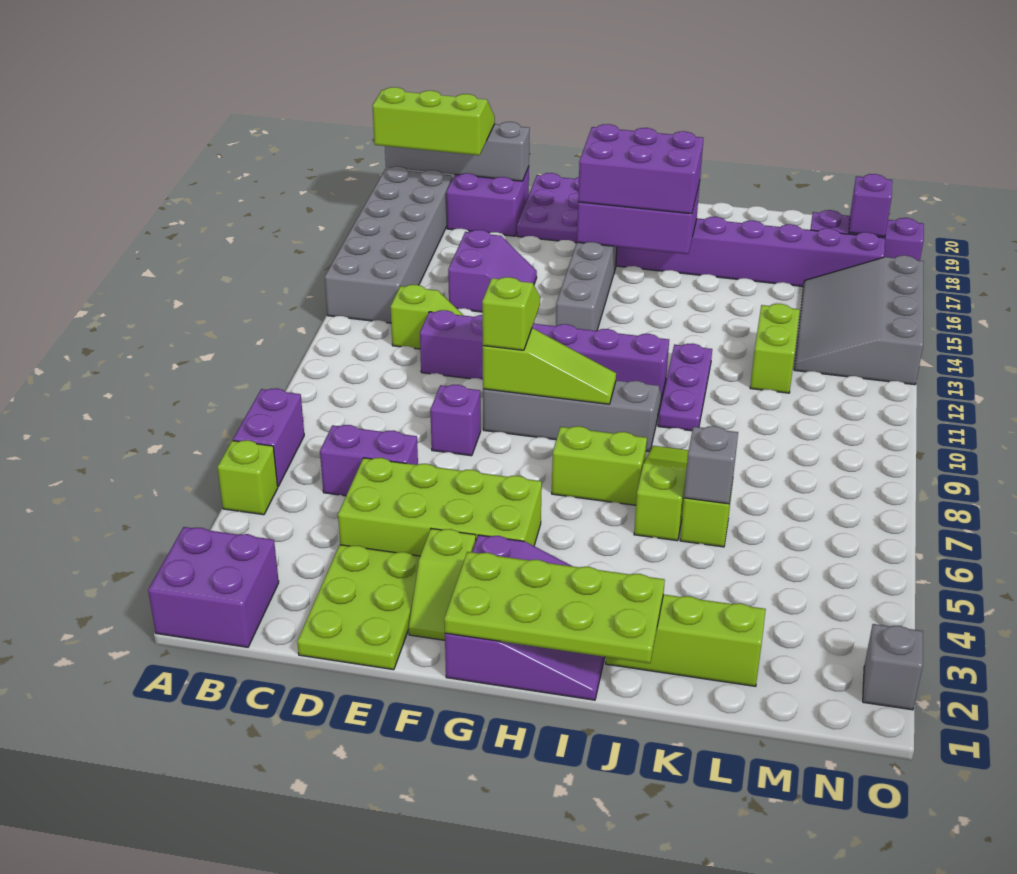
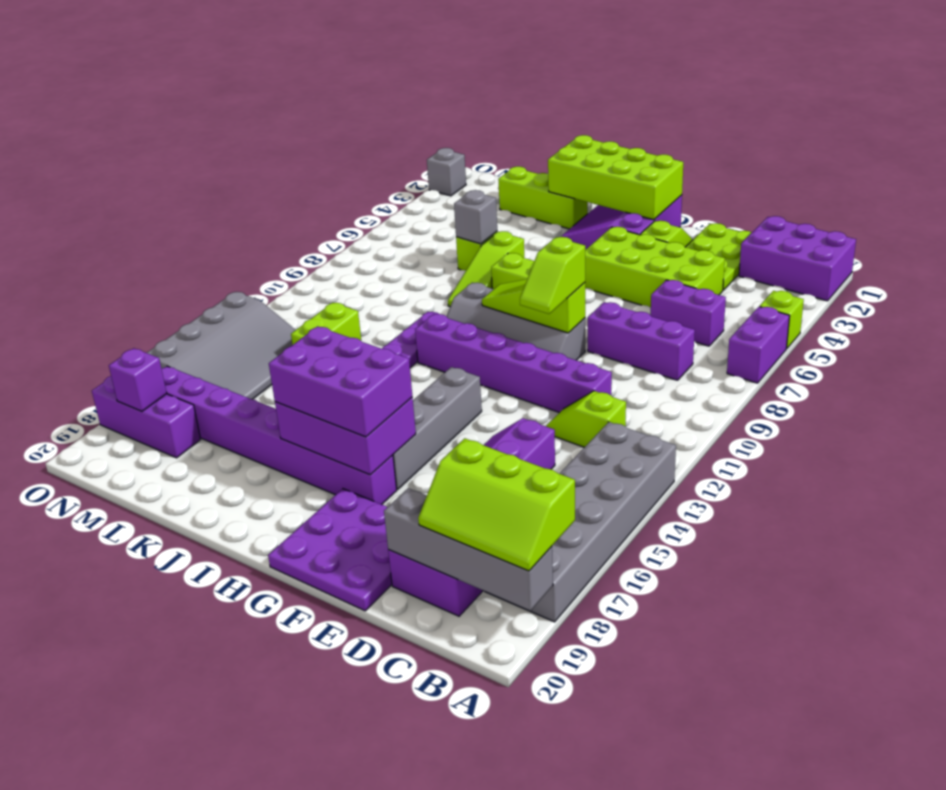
purple brick A1:B2 level 1 -> purple brick A1:C2 level 1
purple brick E8 level 1 -> purple brick C8:E8 level 1
lime plate G1:J2 level 2 -> lime brick G1:J2 level 2

